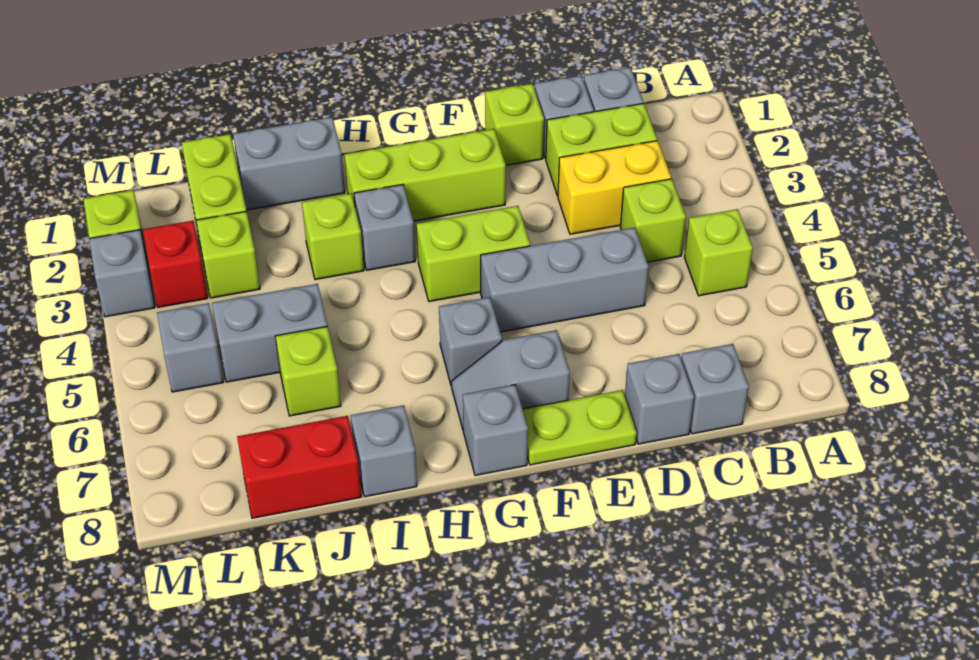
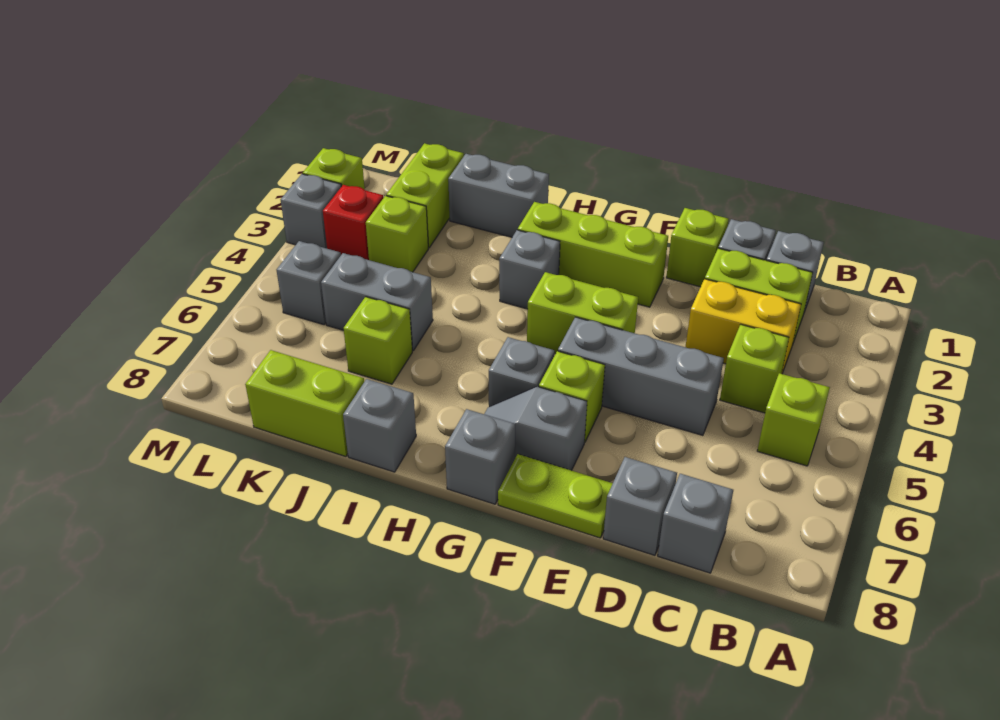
lime brick I3 level 1 -> lime brick F6 level 1
red brick J8:K8 level 1 -> lime brick J8:K8 level 1

